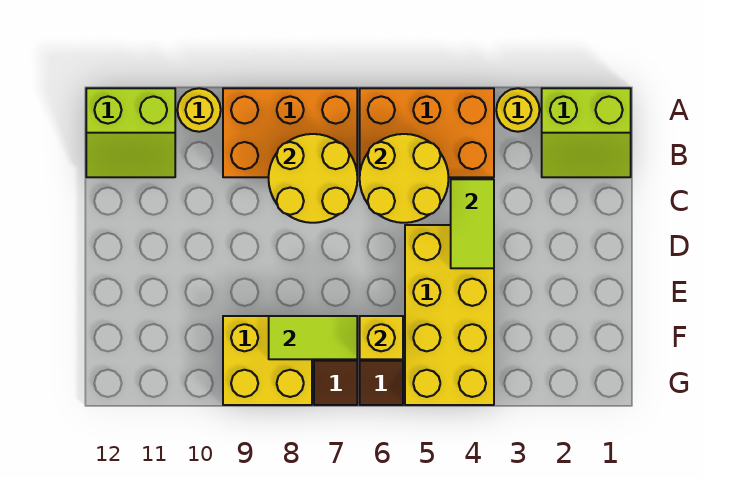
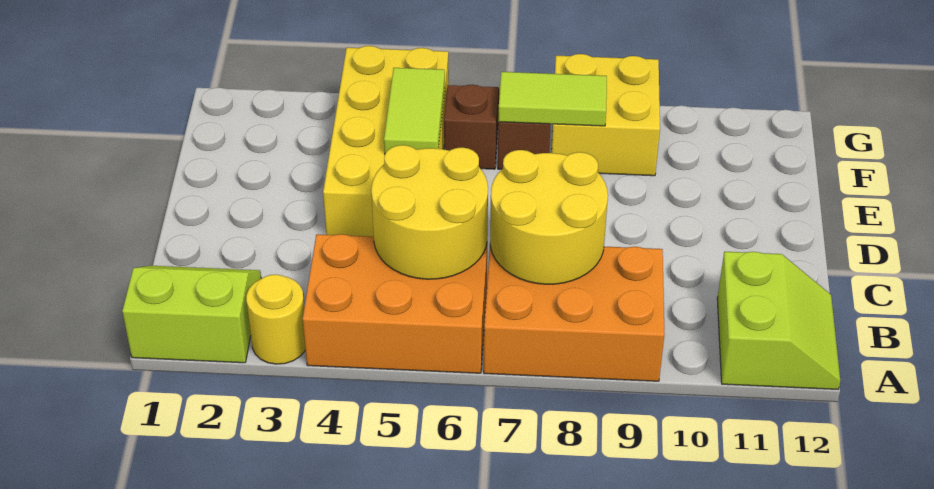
yellow round brick A10 level 1 -> none
lime slope A11:B12 level 1 top A -> lime slope A11:B12 level 1 top 11
lime tile C4:D4 level 2 -> lime tile E5:F5 level 2
yellow brick F6 level 2 -> none

